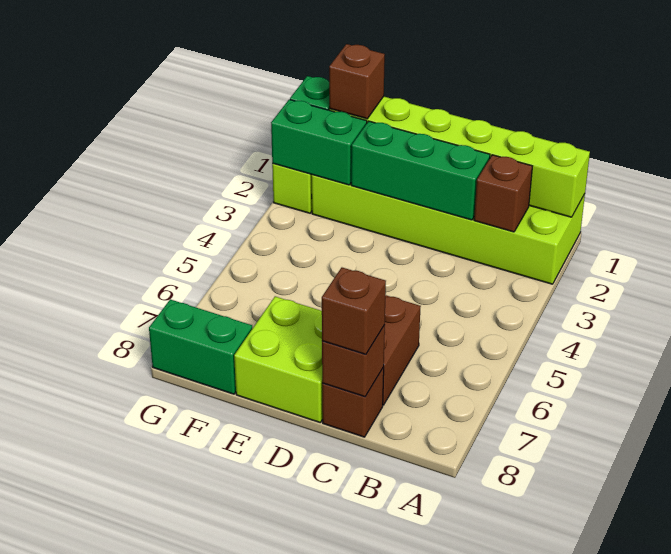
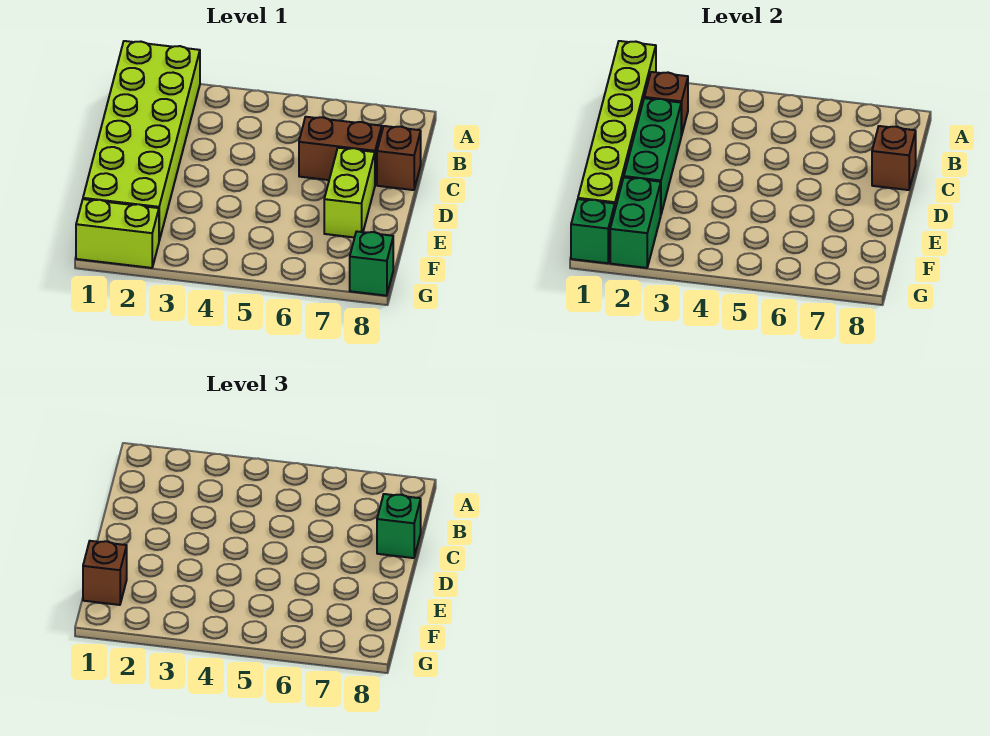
brown brick C8 level 3 -> green brick C8 level 3
lime brick D7:E8 level 1 -> lime brick D7:E7 level 1
green brick F8:G8 level 1 -> green brick G8 level 1

